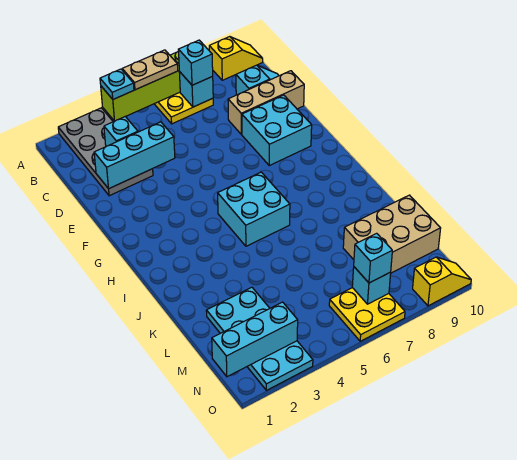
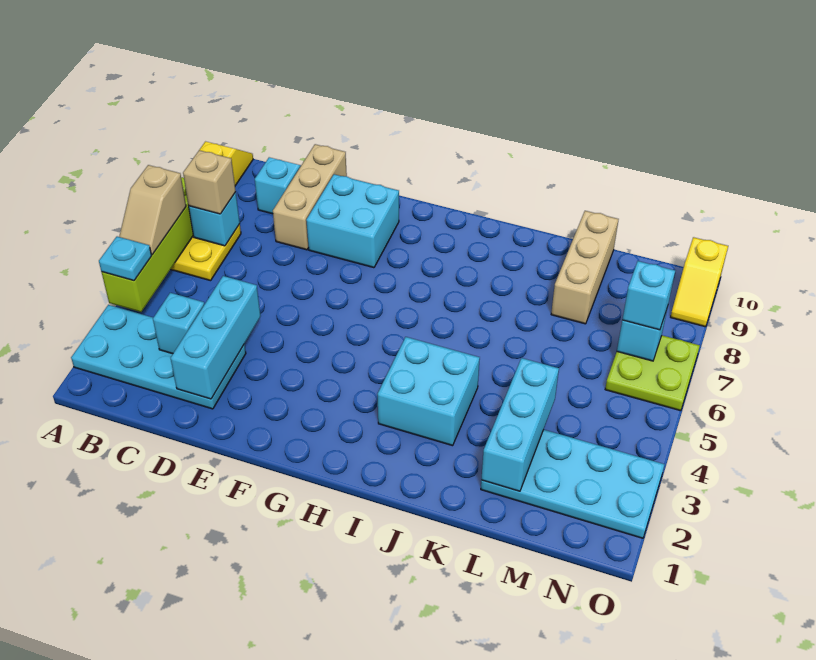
grey plate A2:D3 level 1 -> cyan plate A2:D3 level 1
tan plate A5:A6 level 3 -> tan slope A5:A6 level 3 top 6
cyan brick B7 level 3 -> tan brick B7 level 3
cyan brick H5:I6 level 1 -> cyan brick I3:J4 level 1
tan brick L8:M10 level 1 -> tan brick L8:L10 level 1
cyan brick N1:N3 level 2 -> cyan brick L2:L4 level 2
yellow plate N6:O7 level 1 -> lime plate N6:O7 level 1
yellow slope O9:O10 level 1 top 9 -> yellow slope O9:O10 level 1 top 10

